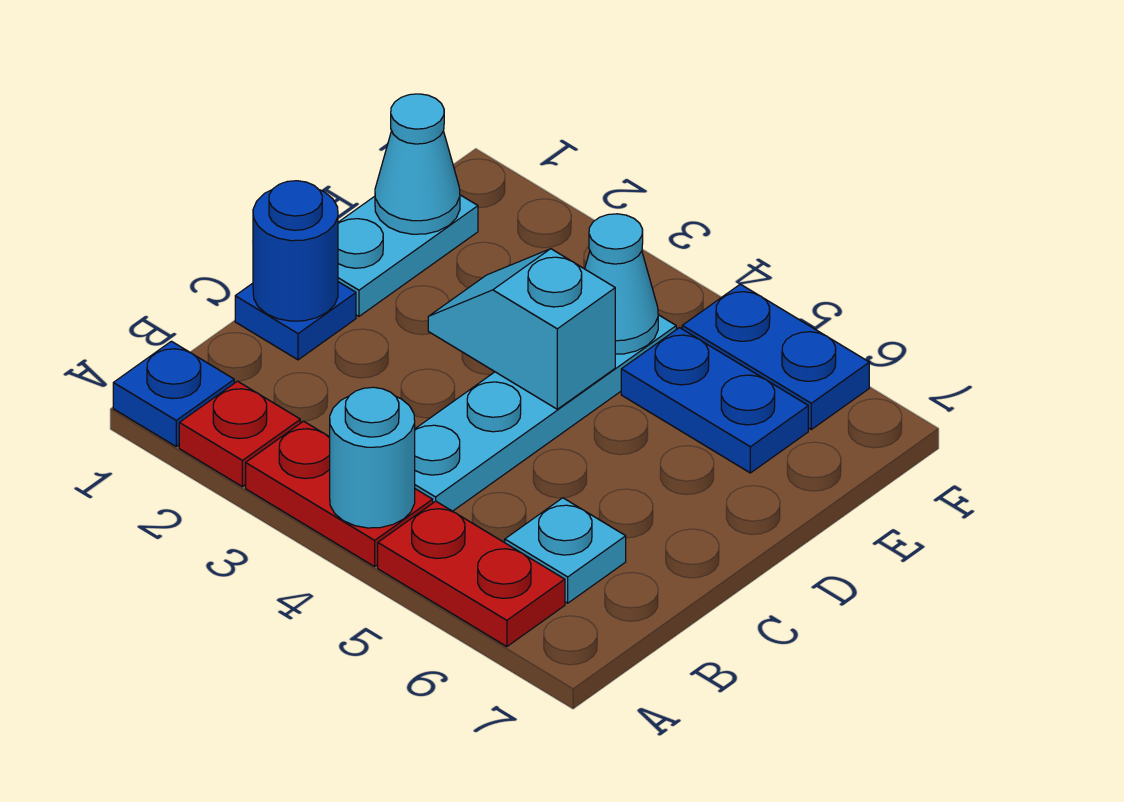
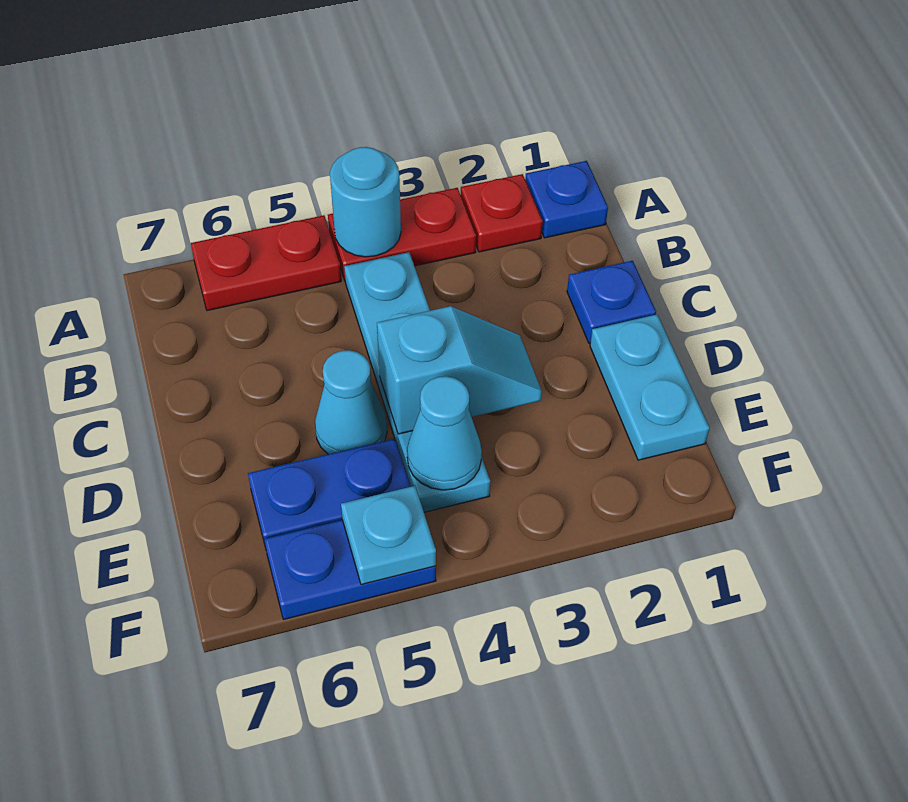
cyan plate B6 level 1 -> cyan plate F5 level 2
blue round brick C1 level 2 -> none
cyan cone E1 level 2 -> cyan cone D5 level 1

